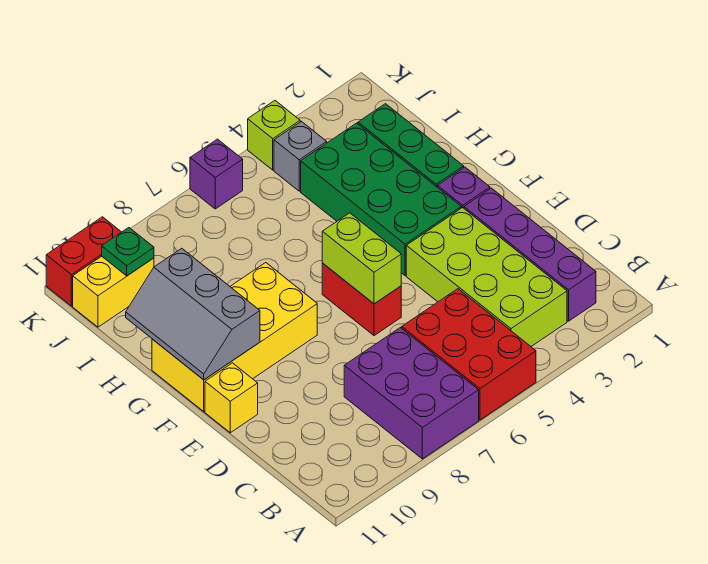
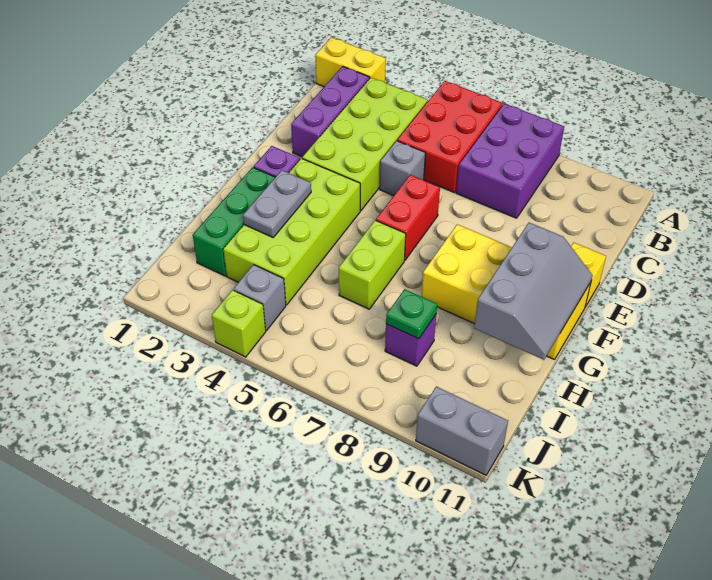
purple brick B2:E2 level 1 -> purple brick B2:D2 level 1
none -> grey brick D5 level 1
lime brick E6:F6 level 2 -> lime brick G6:H6 level 1
green brick F3:I4 level 1 -> lime brick F3:I4 level 1
none -> grey plate G3:H3 level 2
yellow brick J10:J11 level 1 -> yellow brick A1:A2 level 1
green plate J10 level 2 -> green plate I8 level 2
purple brick K6 level 1 -> purple brick I8 level 1
red brick K10:K11 level 1 -> grey brick K10:K11 level 1

